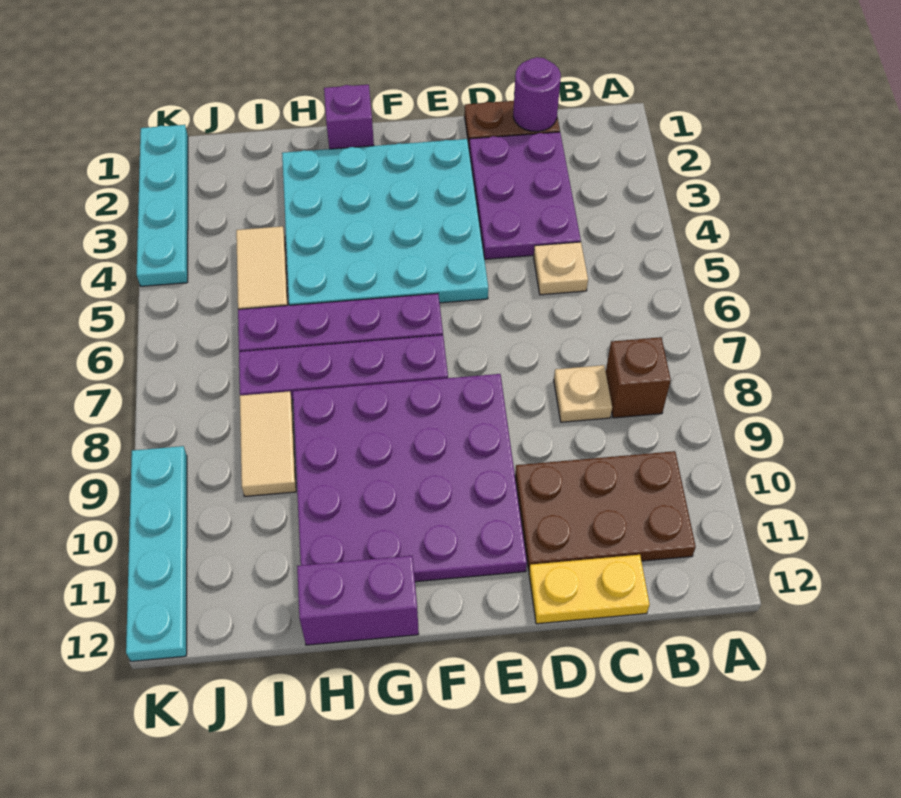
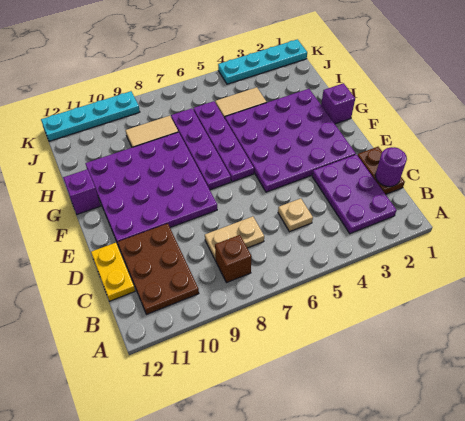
purple plate C2:D4 level 1 -> purple plate B2:D3 level 1
tan plate C8 level 1 -> tan plate C7:C8 level 1
cyan plate E2:H5 level 1 -> purple plate E2:H5 level 1
purple brick G12:H12 level 1 -> purple brick G12 level 1

